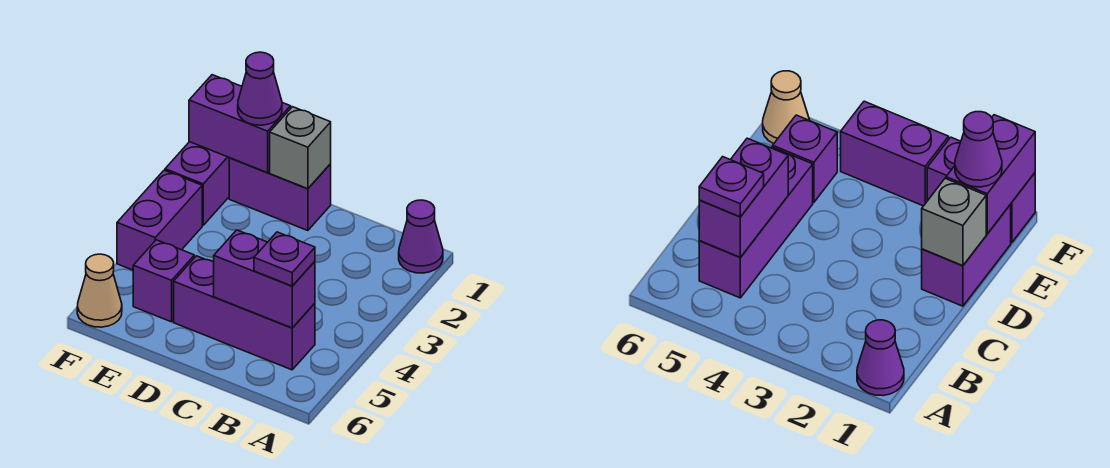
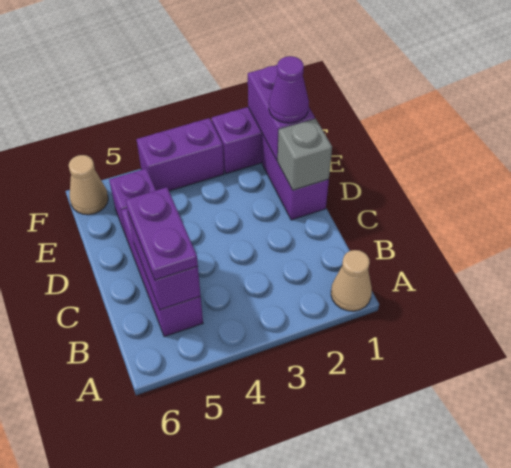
purple cone A1 level 1 -> tan cone A1 level 1
purple plate B5 level 3 -> purple plate B5:C5 level 3

